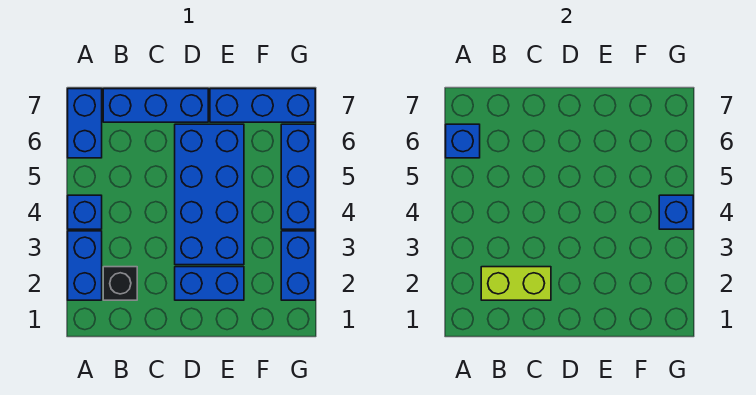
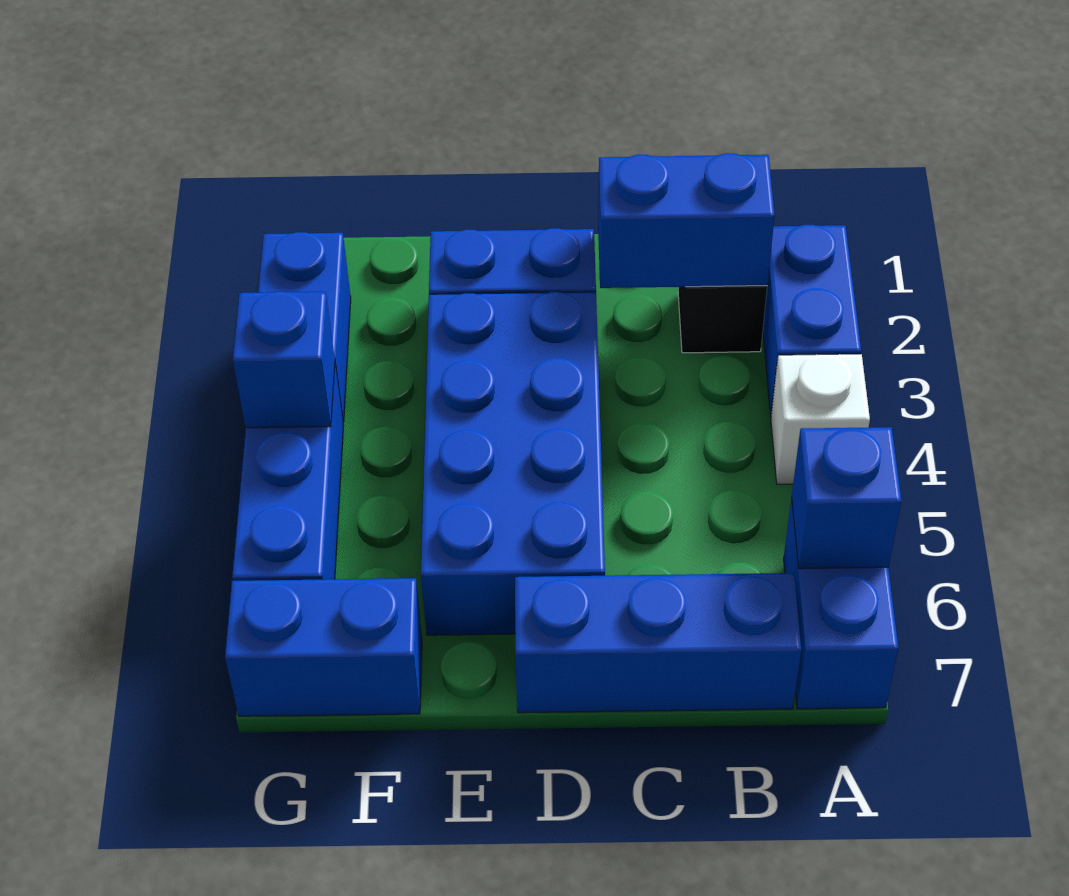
blue brick A4 level 1 -> white brick A4 level 1
lime brick B2:C2 level 2 -> blue brick B2:C2 level 2
blue brick E7:G7 level 1 -> blue brick F7:G7 level 1

